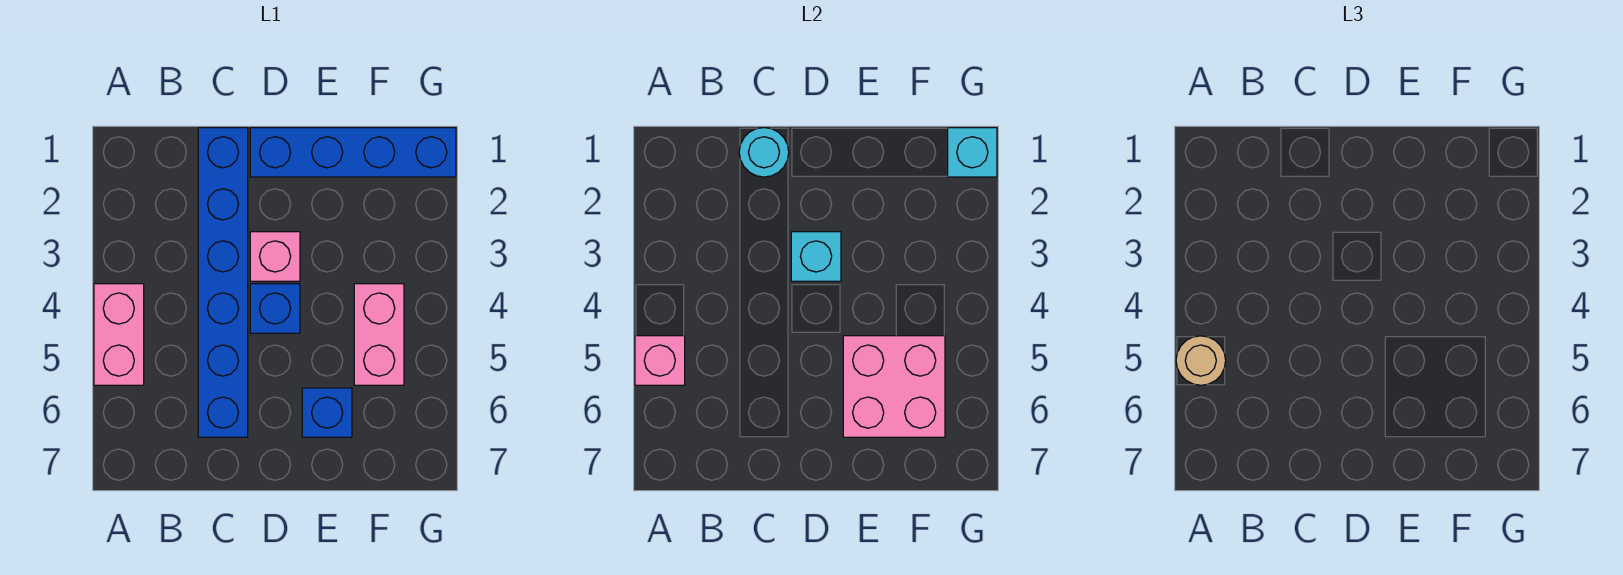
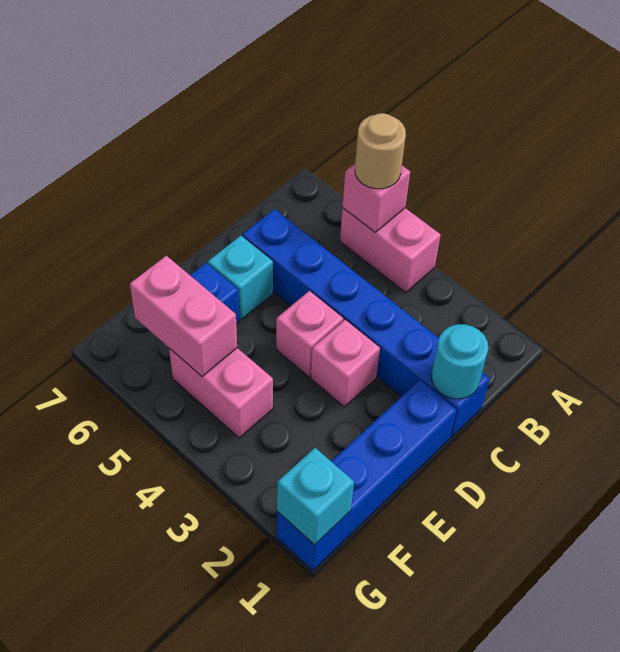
cyan brick D3 level 2 -> cyan brick D6 level 1
blue brick D4 level 1 -> pink brick D4 level 1
pink brick E5:F6 level 2 -> pink brick F5:F6 level 2

